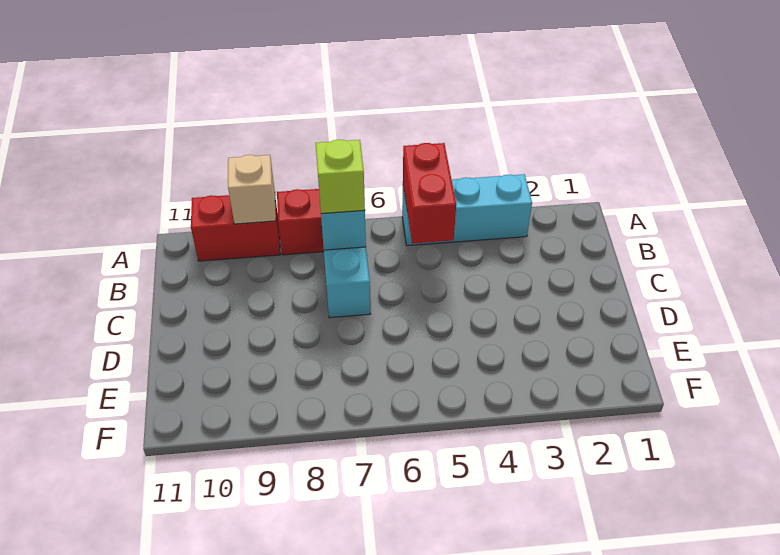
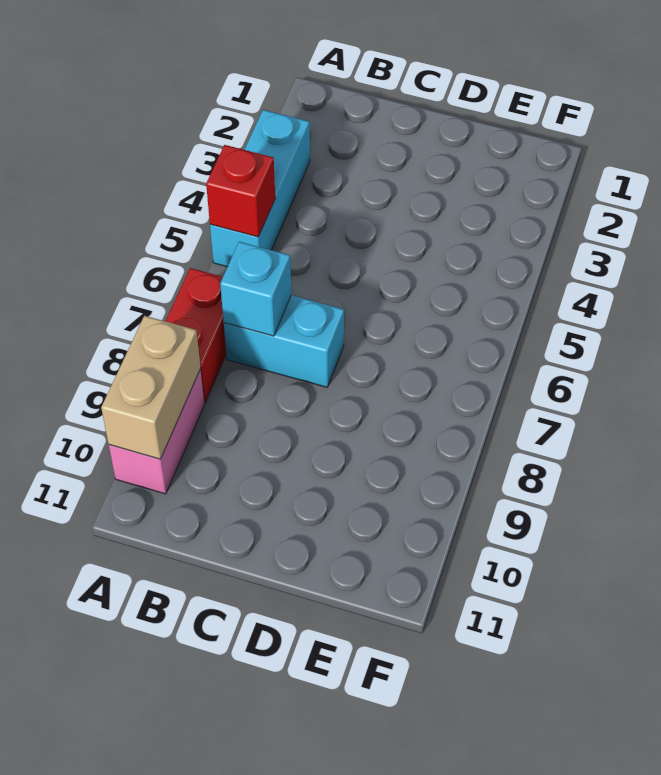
red brick A5:B5 level 2 -> red brick A5 level 2
red brick A9:A10 level 1 -> pink brick A9:A10 level 1
tan brick A9 level 2 -> tan brick A9:A10 level 2
lime brick B7 level 3 -> none

